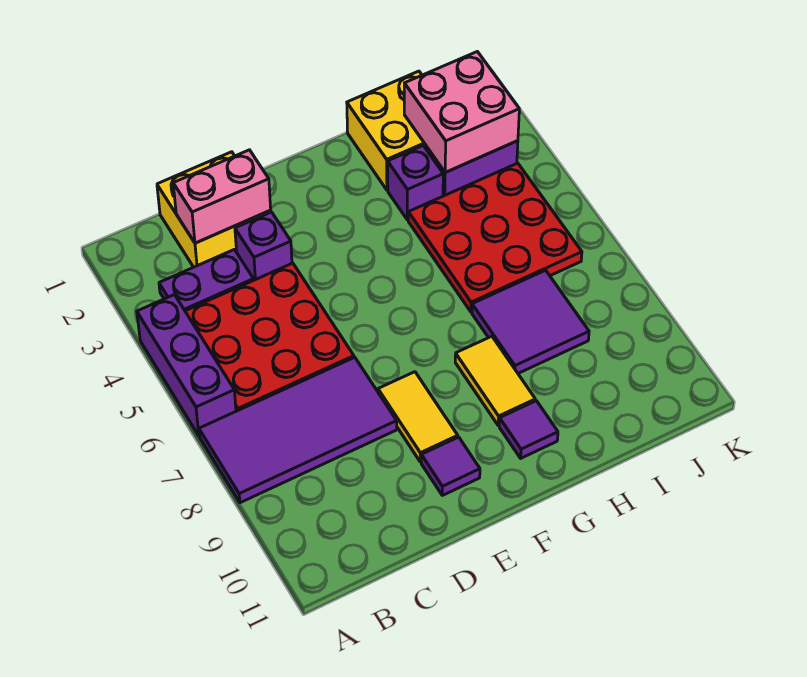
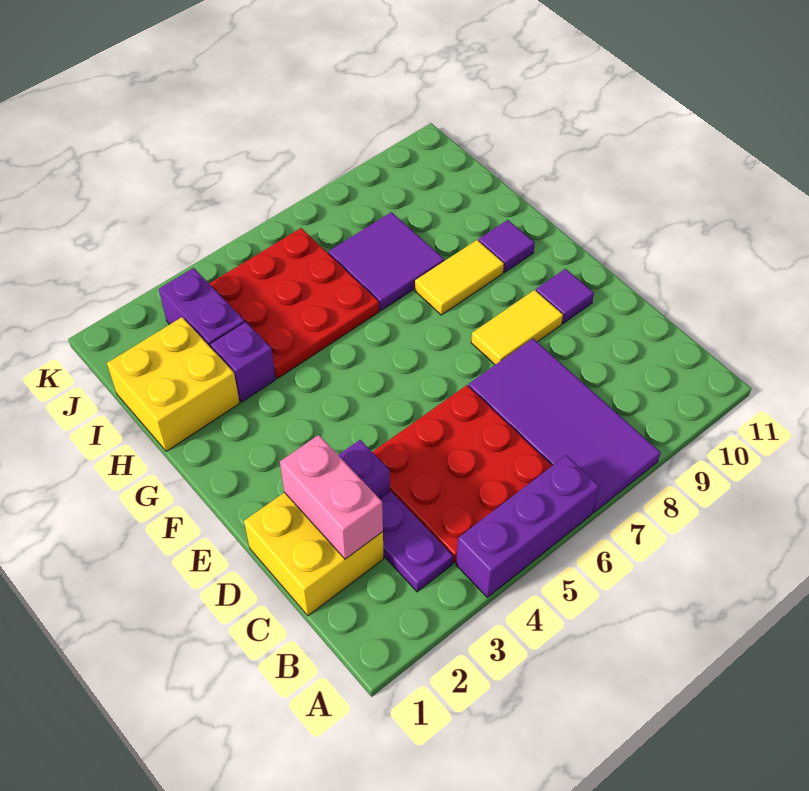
pink brick I2:J3 level 2 -> none

